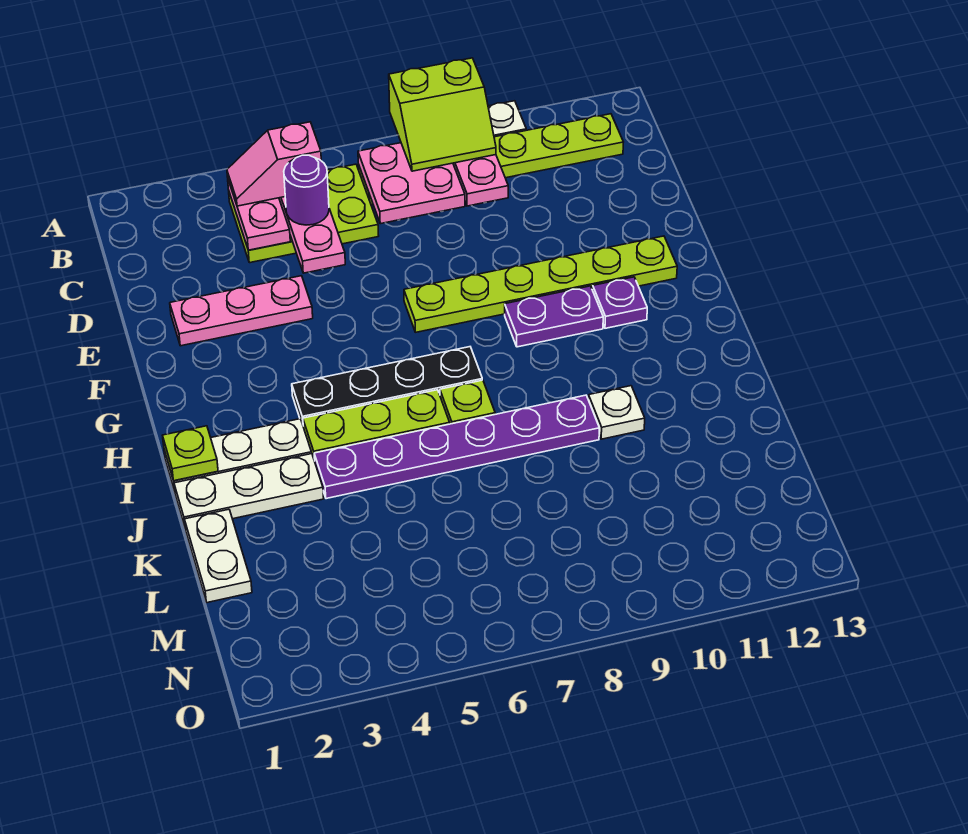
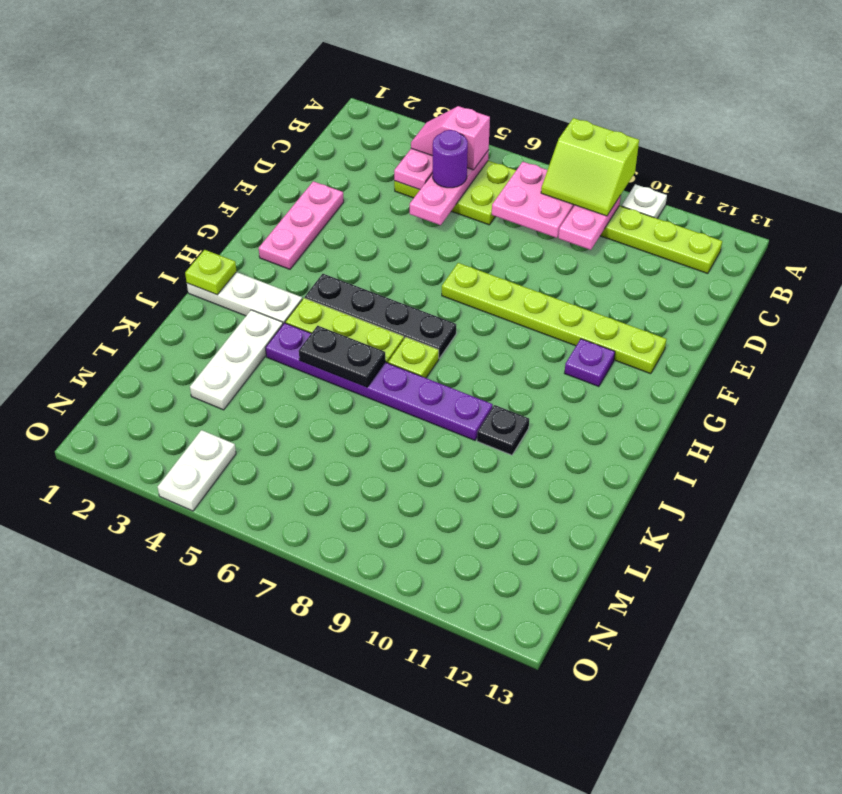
pink plate E2:E4 level 1 -> pink plate E2:G2 level 1
purple plate G9:G10 level 1 -> none
white plate J1:J3 level 1 -> white plate J3:L3 level 1
none -> black plate J5:J6 level 2
white plate J10 level 1 -> black plate J10 level 1
white plate K1:L1 level 1 -> white plate N4:O4 level 1

